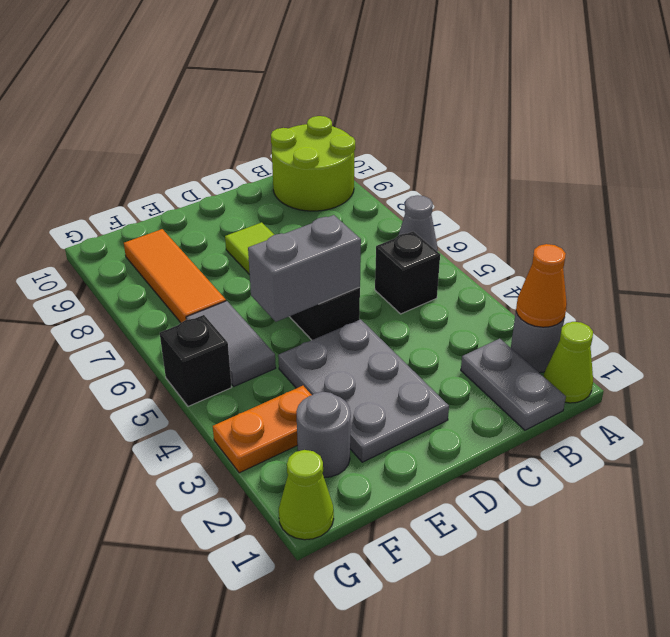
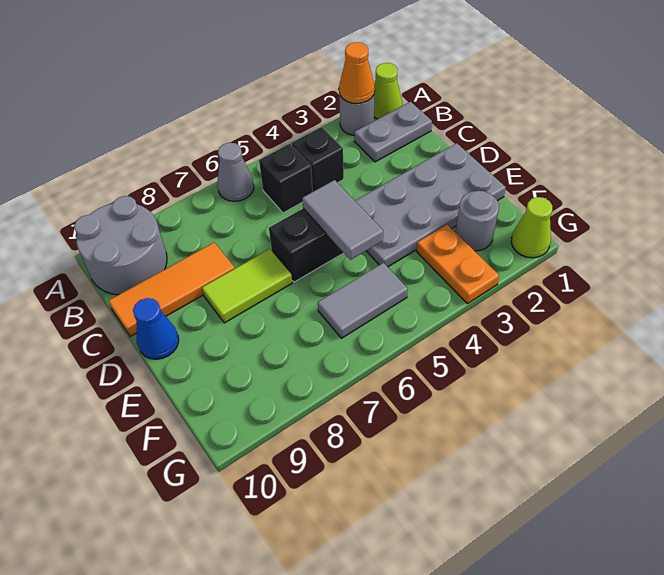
lime round brick A9:B10 level 1 -> grey round brick A9:B10 level 1
grey plate D2:E4 level 1 -> grey plate D1:E4 level 1
grey brick D5:E5 level 2 -> grey tile D5:E5 level 2
none -> blue cone D10 level 1
orange tile F7:F9 level 1 -> orange tile C8:C10 level 1
black brick G5 level 1 -> black brick B4 level 1

